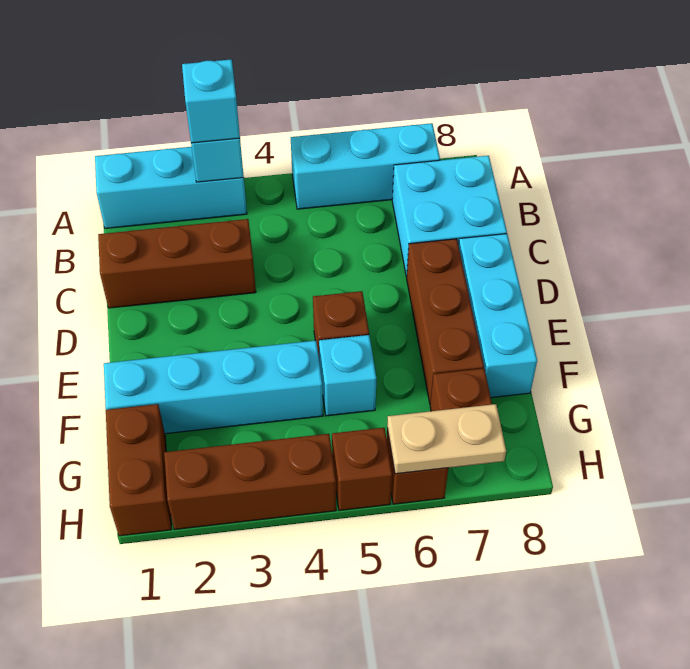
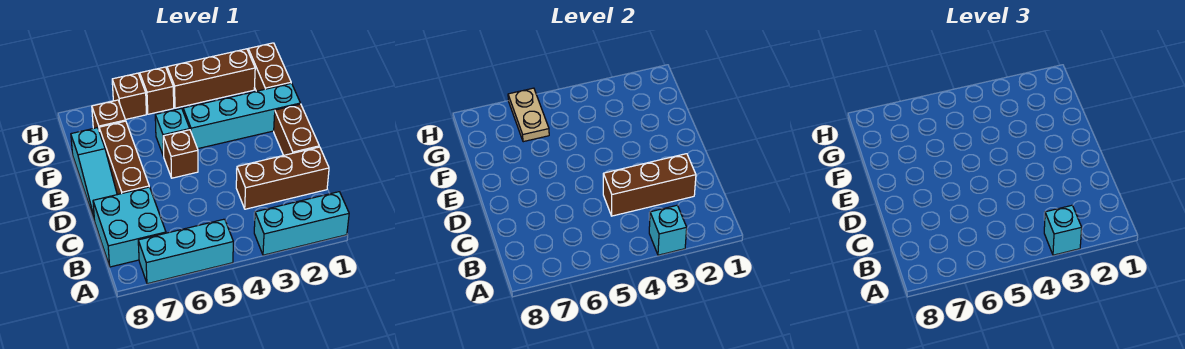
none -> brown brick C2:C4 level 2
none -> brown brick D1:E1 level 1
cyan brick D8:F8 level 1 -> cyan slope D8:F8 level 1 top F
tan plate H6:H7 level 2 -> tan plate G6:H6 level 2

